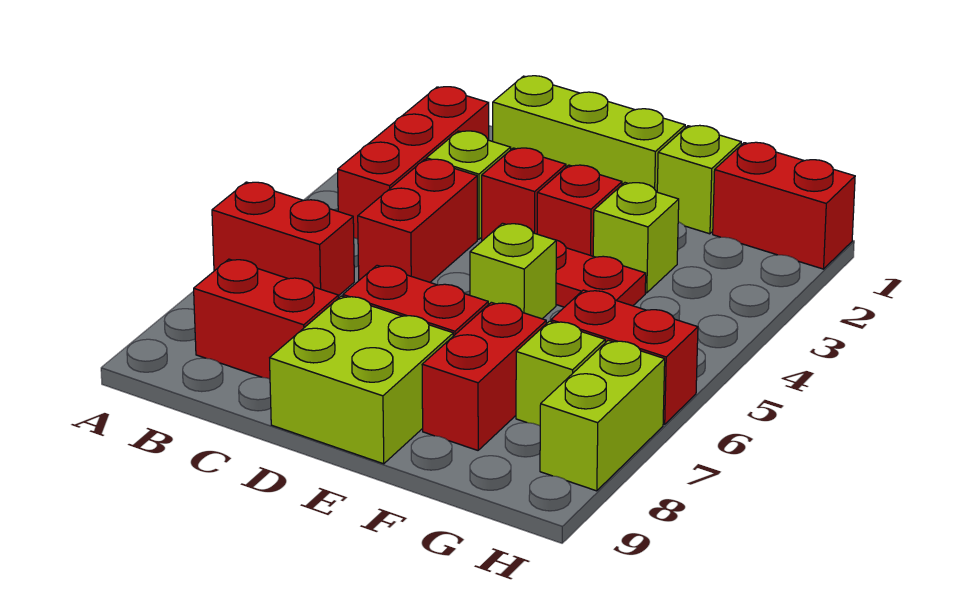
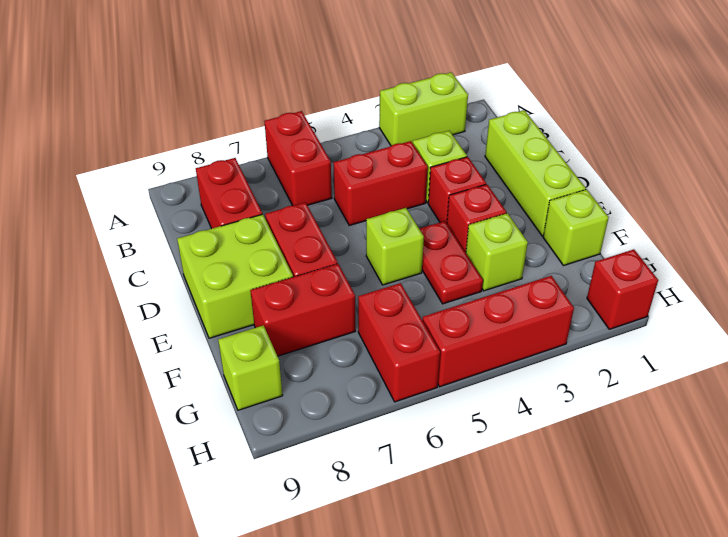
red brick B2:B4 level 1 -> red brick H3:H5 level 1
red brick G1:H1 level 1 -> red brick H1 level 1
lime brick G7 level 1 -> lime brick G9 level 1
lime brick H7:H8 level 1 -> lime brick A2:A3 level 1

